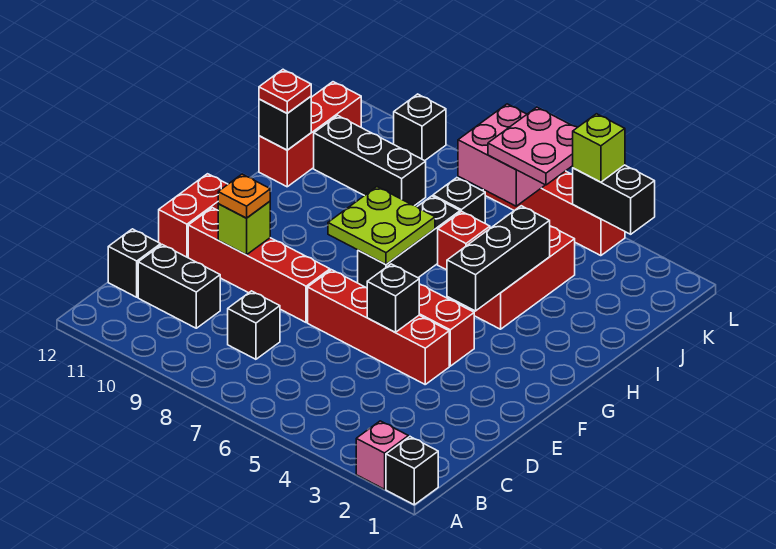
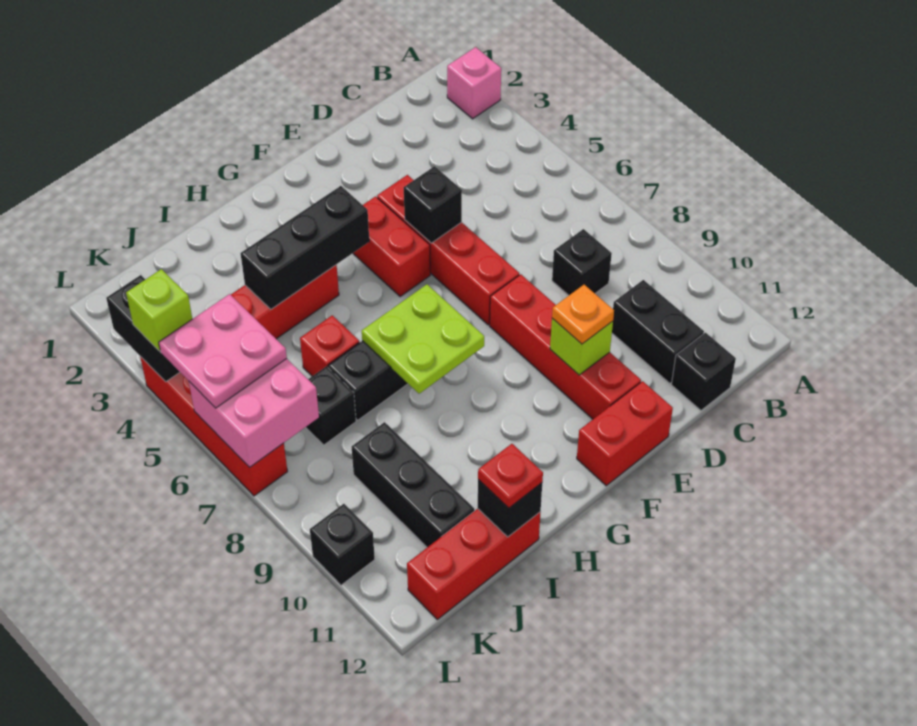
black brick A1 level 1 -> none

